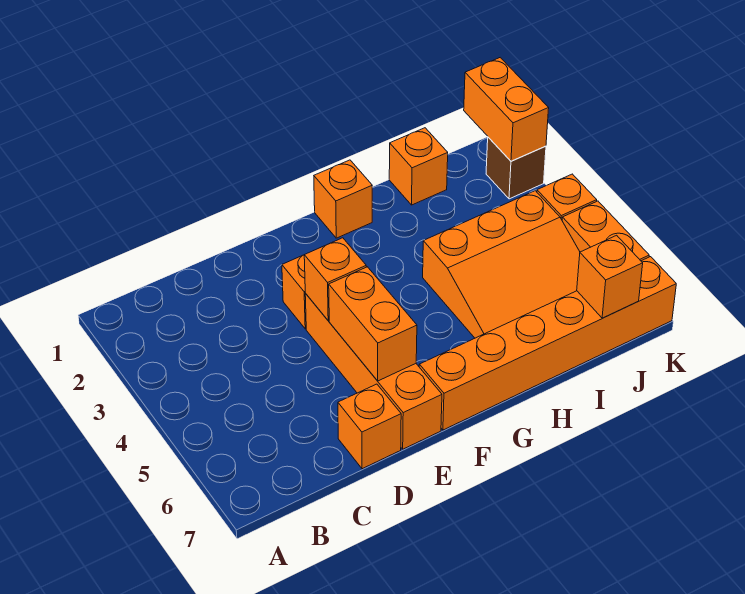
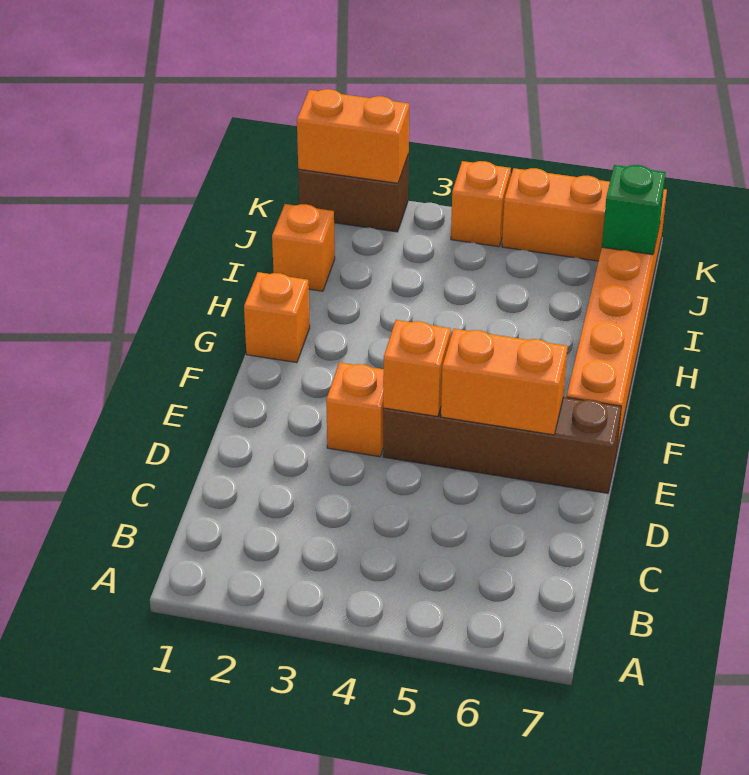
orange brick D7 level 1 -> none
orange brick E4:E7 level 1 -> brown brick E4:E7 level 1
orange slope H4:J6 level 1 top 4 -> none
orange brick J7 level 2 -> green brick J7 level 2
brown brick K2 level 1 -> brown brick K1:K2 level 1

